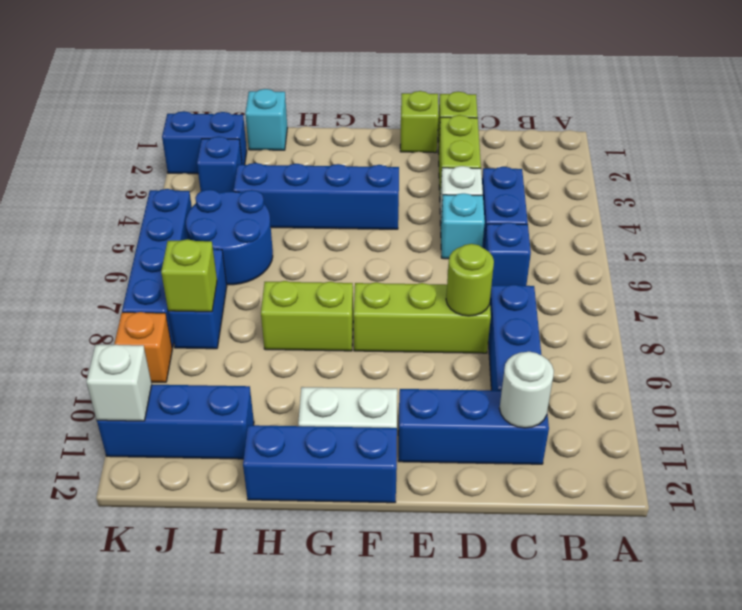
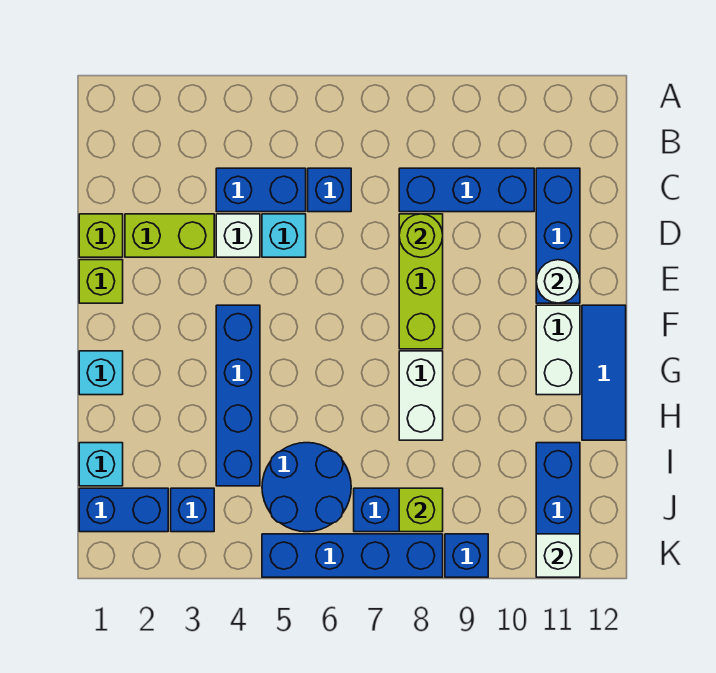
white round brick C11 level 2 -> white round brick E11 level 2
blue brick F12:H12 level 1 -> blue tile F12:H12 level 1
none -> cyan brick G1 level 1
lime brick G8:H8 level 1 -> white brick G8:H8 level 1
blue brick J2:K2 level 1 -> blue brick J1:J2 level 1
orange brick K9 level 1 -> blue brick K9 level 1

